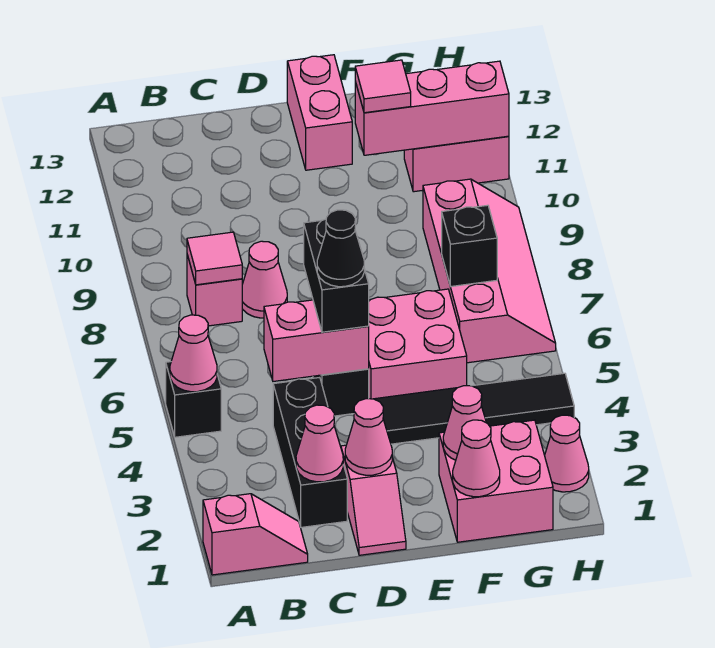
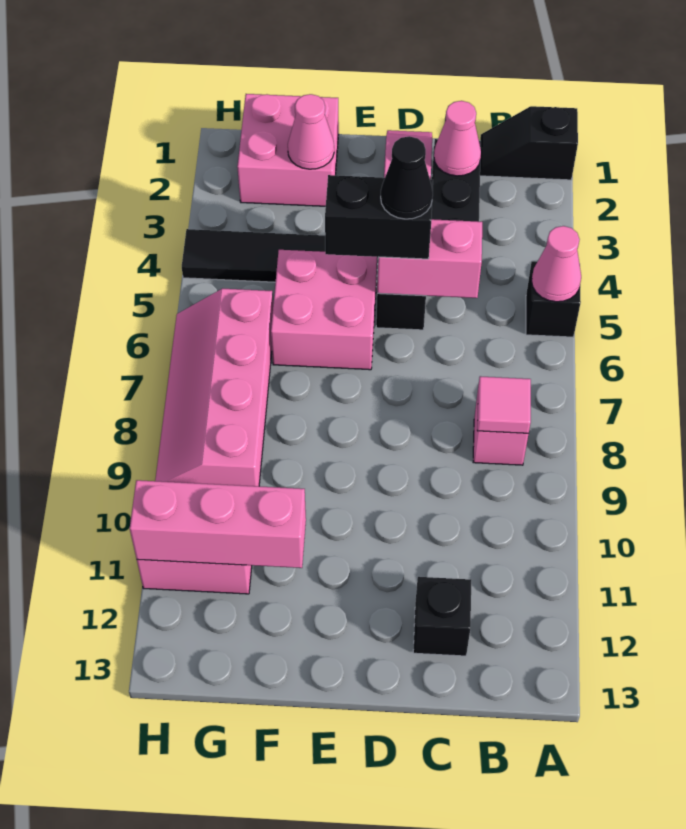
pink slope A1:B1 level 1 top A -> black slope A1:B1 level 1 top A
pink cone C8 level 1 -> none
pink cone D2 level 2 -> none
black brick D5:D6 level 3 -> black brick D5:E5 level 3
pink brick E12:E13 level 1 -> none
pink cone F1 level 2 -> none
pink tile F11 level 3 -> none
black brick G7 level 2 -> black brick C12 level 1
pink cone H2 level 1 -> none

